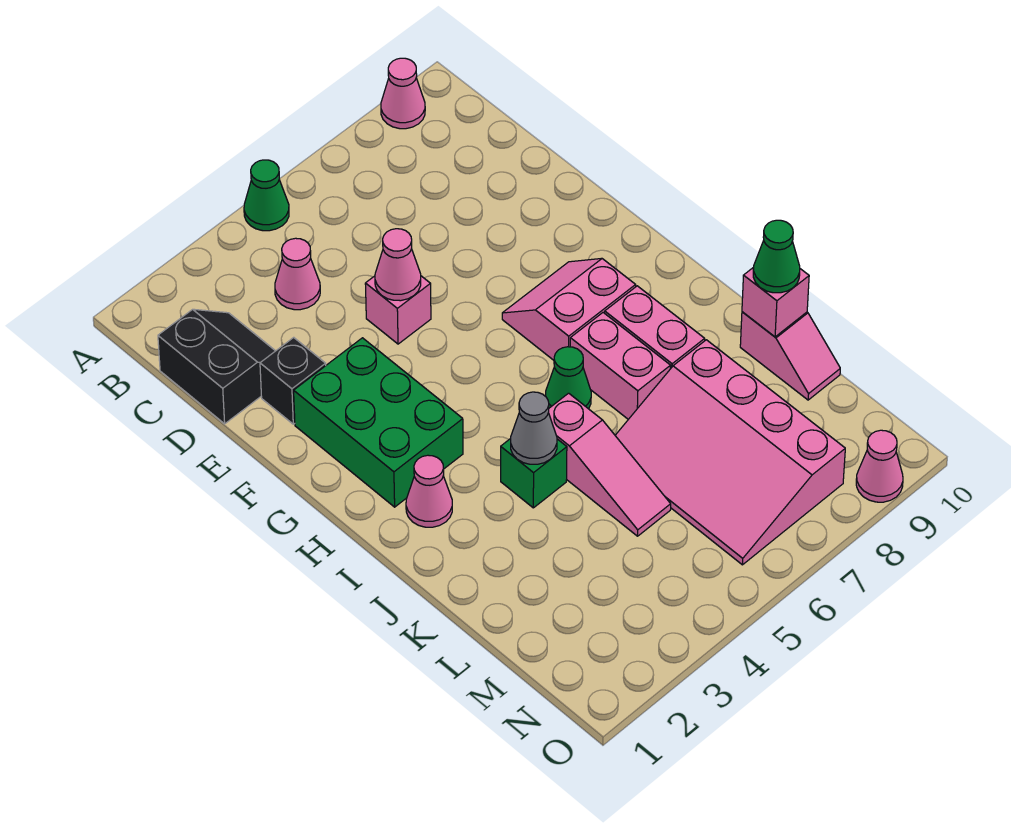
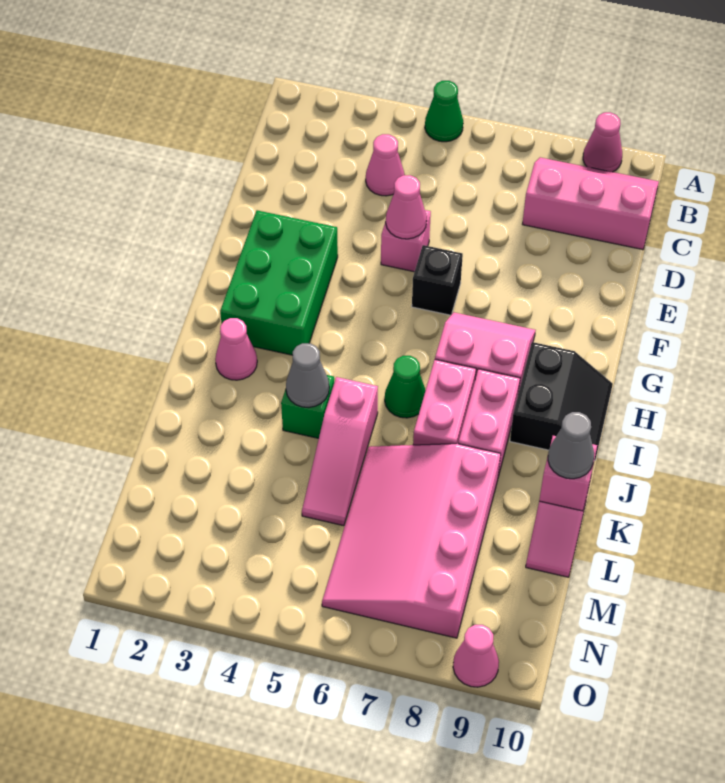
none -> pink slope B8:C10 level 1 top C
black slope C1:D2 level 1 top 1 -> black slope H9:I10 level 1 top 9
black brick E2 level 1 -> black brick F6 level 1
green cone K10 level 3 -> grey cone K10 level 3

